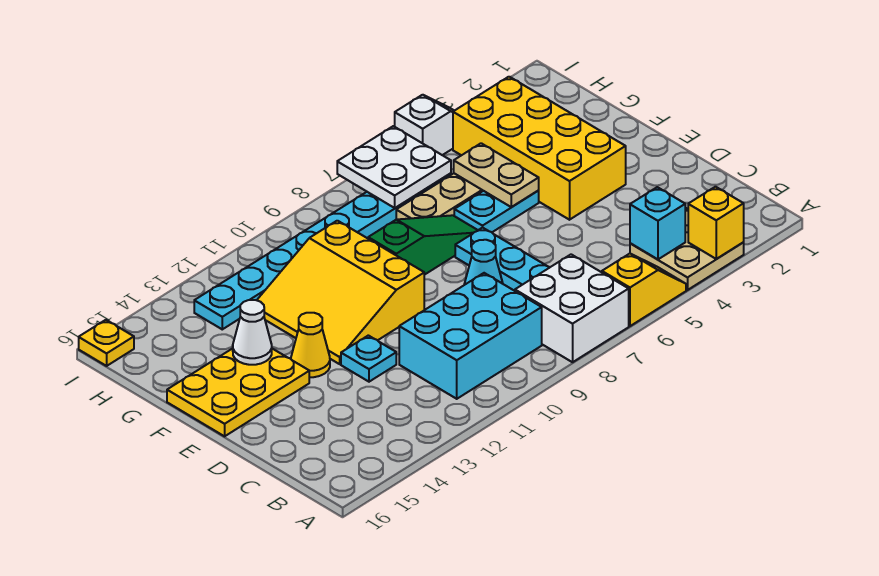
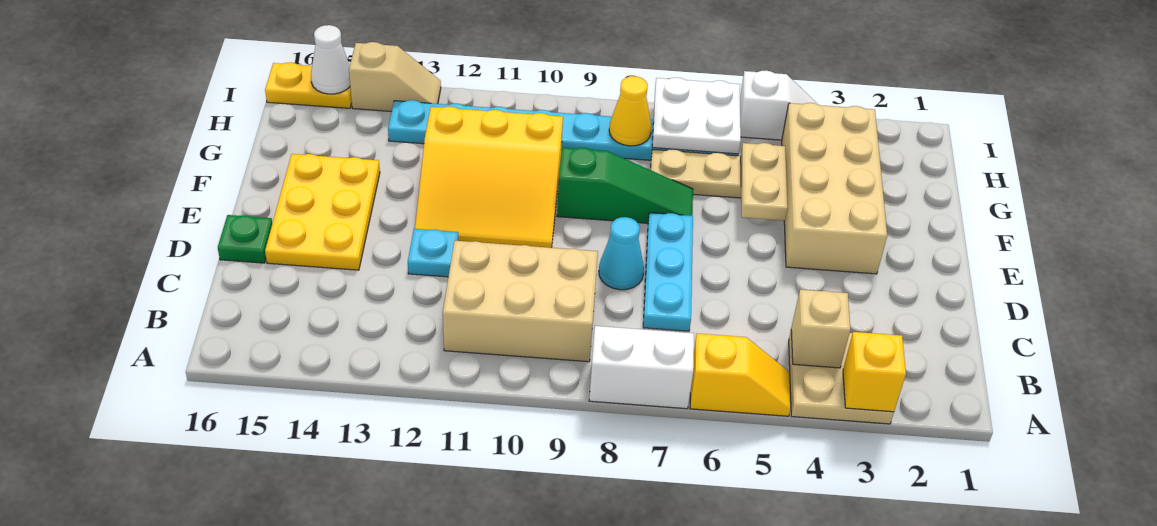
white brick A7:B8 level 1 -> white brick A7:A8 level 1
cyan brick B4 level 2 -> tan brick B4 level 2
cyan brick B9:C11 level 1 -> tan brick B9:C11 level 1
none -> green plate D16 level 1
yellow brick E3:H4 level 1 -> tan brick E3:H4 level 1
yellow slope E10:G12 level 1 top 10 -> yellow slope E10:G12 level 1 top G
yellow cone E13 level 1 -> yellow cone H8 level 2
yellow plate E14:F16 level 1 -> yellow plate D14:F15 level 1
cyan plate F5:F6 level 1 -> none
white cone F14 level 2 -> white cone I15 level 2
none -> tan slope I13:I14 level 1 top 14
yellow plate I16 level 1 -> yellow plate I15:I16 level 1

